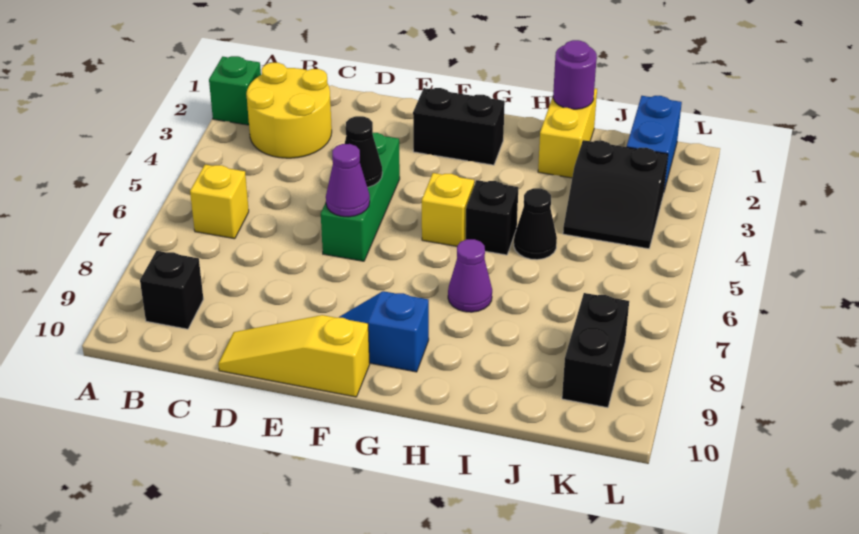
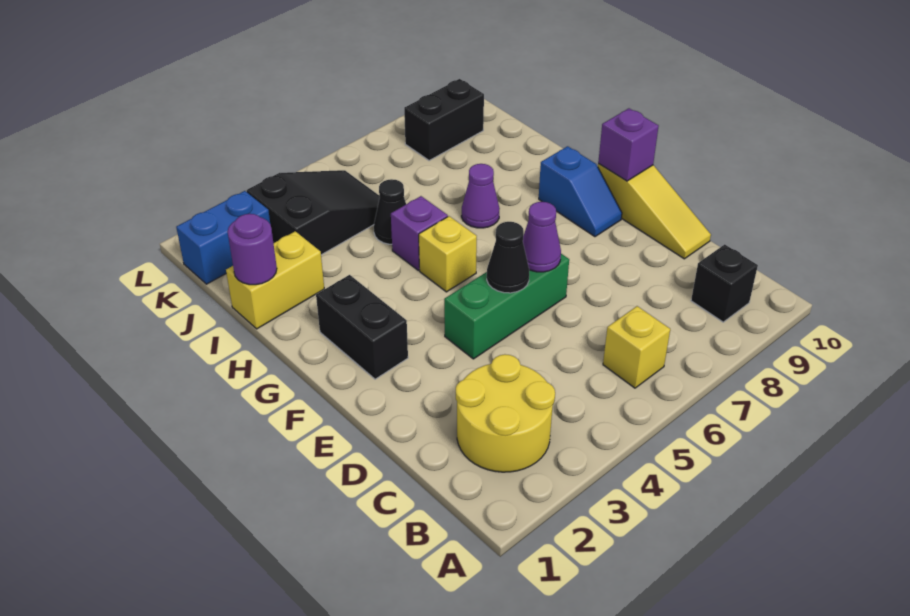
green brick A2 level 1 -> none
none -> purple brick F10 level 2
black brick H5 level 1 -> purple brick H5 level 1
black slope J3:K4 level 1 top 3 -> black slope J3:K5 level 1 top 3

